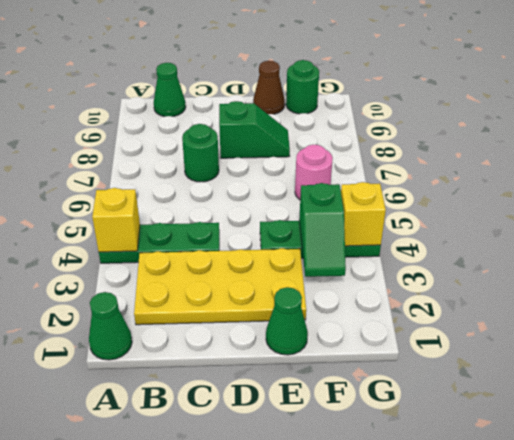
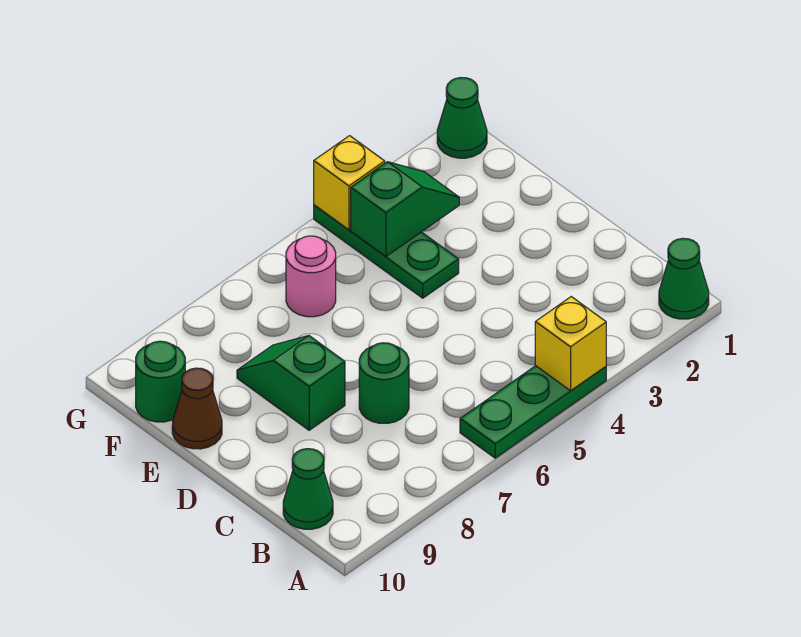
green plate A4:C4 level 1 -> green plate A4:A6 level 1
yellow plate B2:E3 level 1 -> none
green cone E1 level 1 -> green cone G1 level 1

